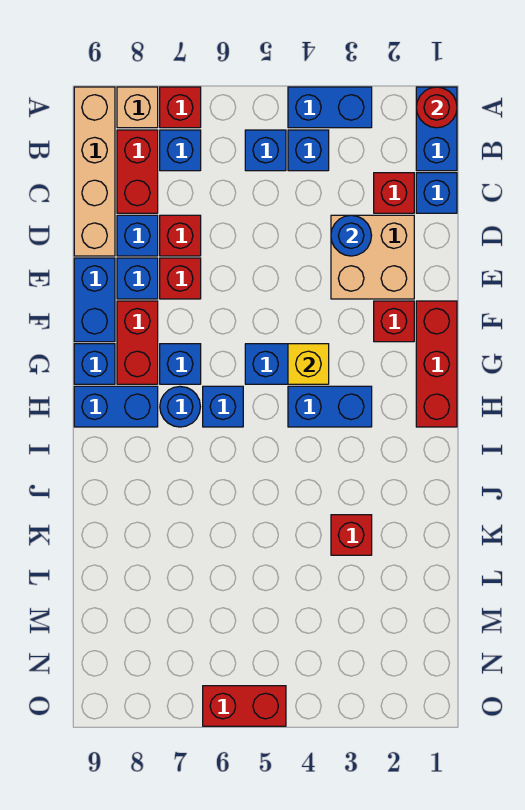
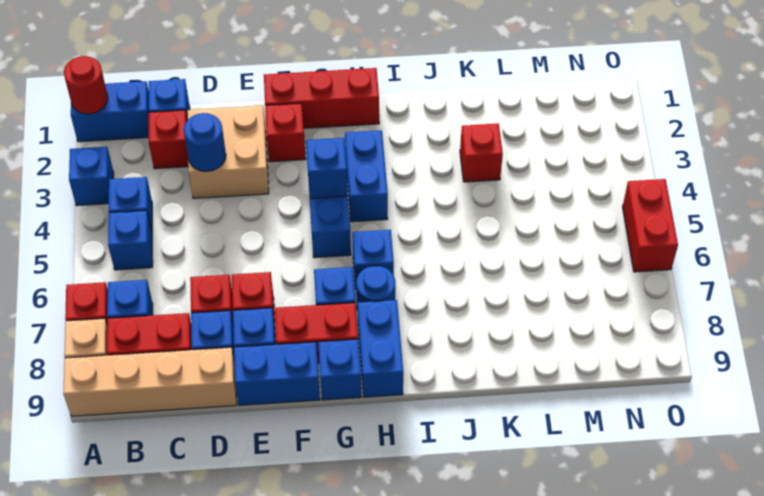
blue brick A3:A4 level 1 -> blue brick A3 level 1
yellow brick G4 level 2 -> blue brick G4 level 2

